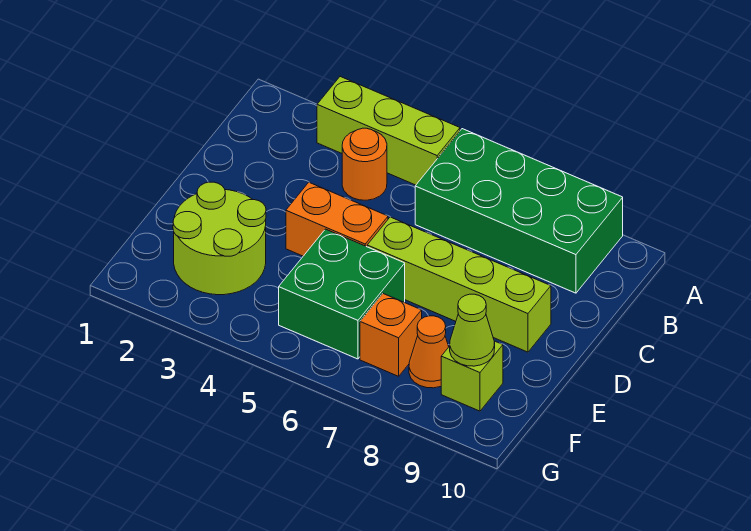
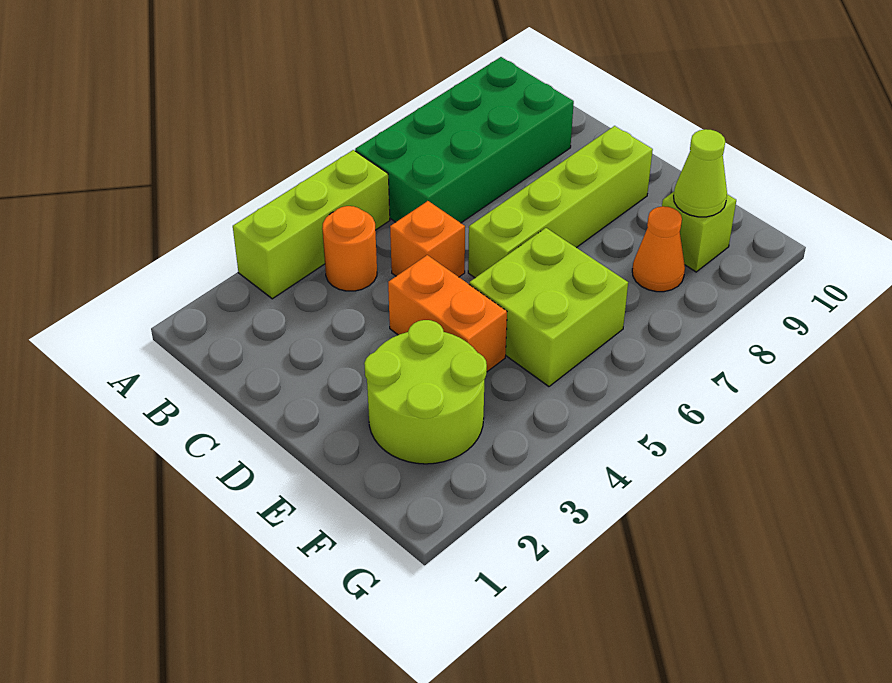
orange brick D4:D5 level 1 -> orange brick D4:E4 level 1
green brick E5:F6 level 1 -> lime brick E5:F6 level 1
orange brick F7 level 1 -> orange brick C5 level 1

